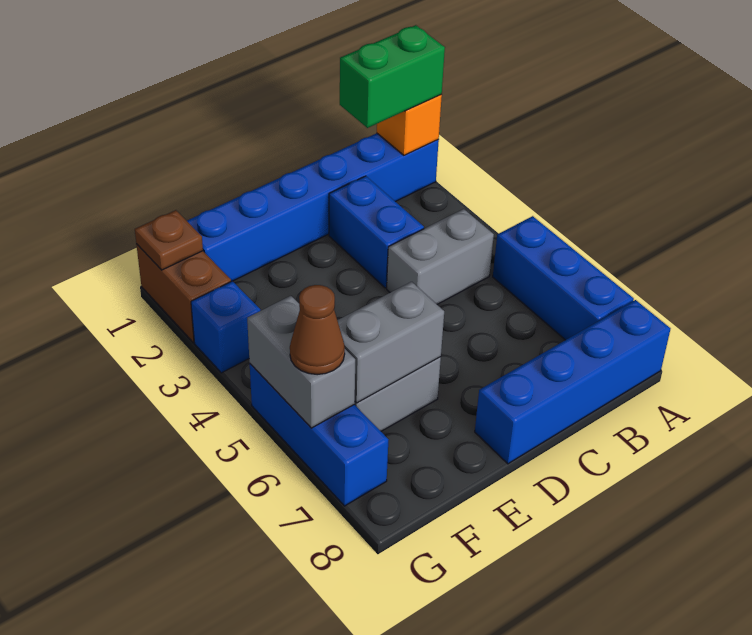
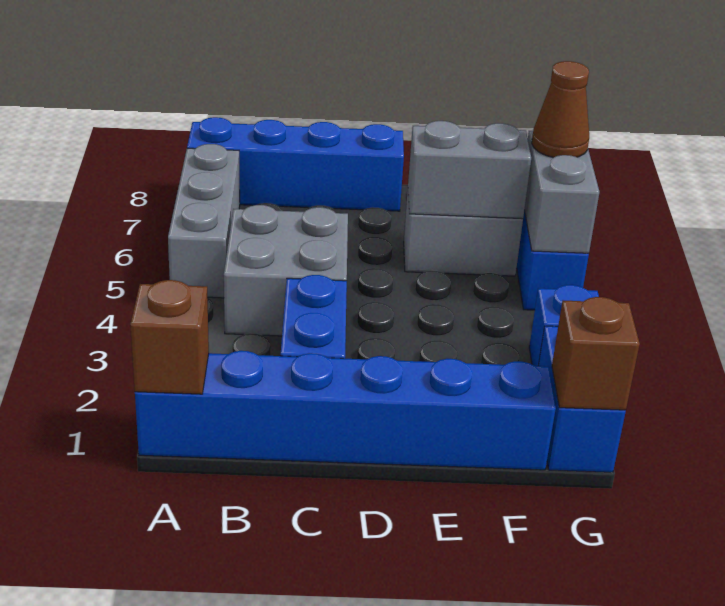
orange brick A1 level 2 -> brown brick A1 level 2
green brick A1:B1 level 3 -> none
blue brick A5:A7 level 1 -> grey brick A5:A7 level 1
grey brick B4:C4 level 1 -> grey brick B4:C5 level 1
brown brick G1:G2 level 1 -> blue brick G1:G2 level 1
brown plate G1 level 2 -> brown brick G1 level 2

